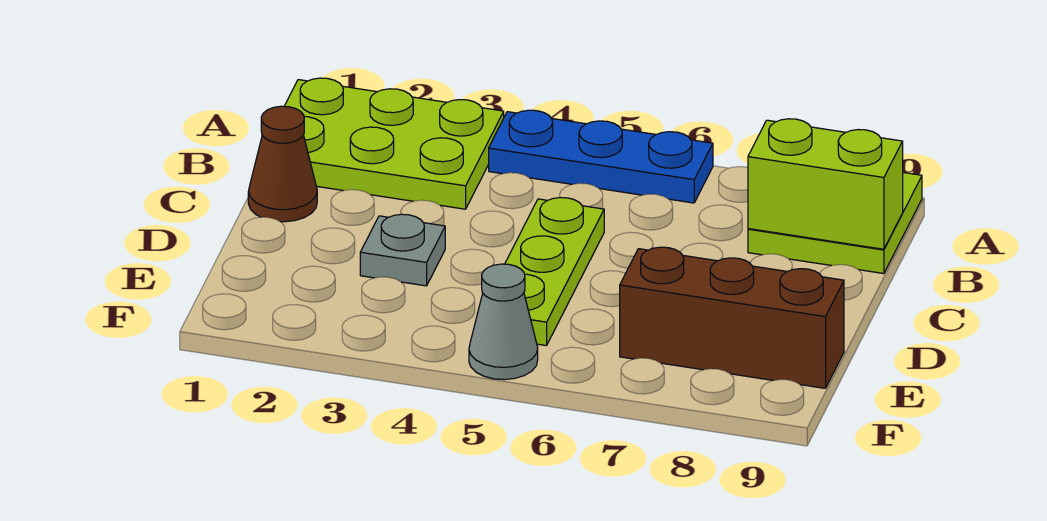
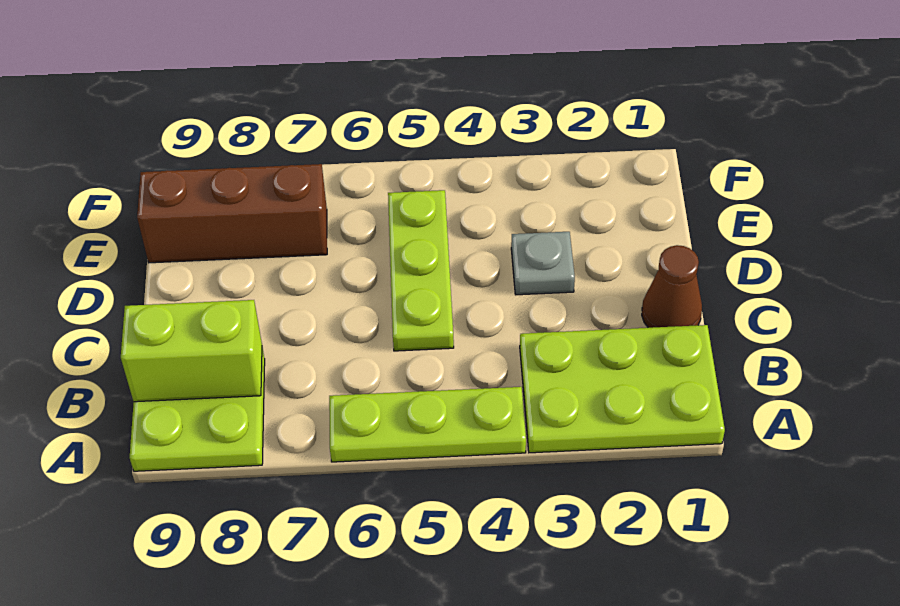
blue plate A4:A6 level 1 -> lime plate A4:A6 level 1
grey cone F5 level 1 -> none

